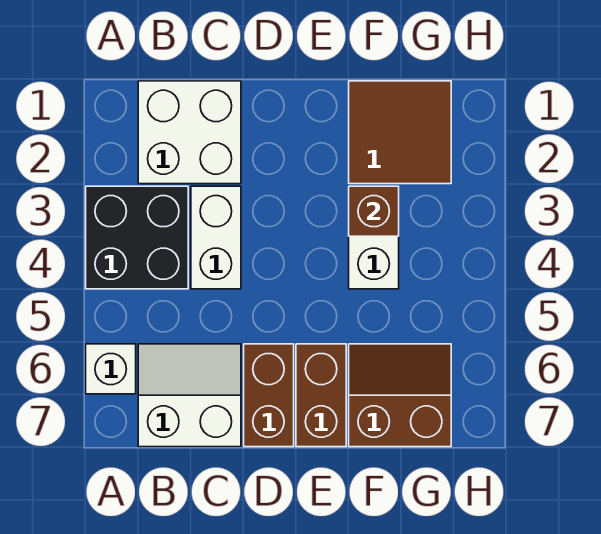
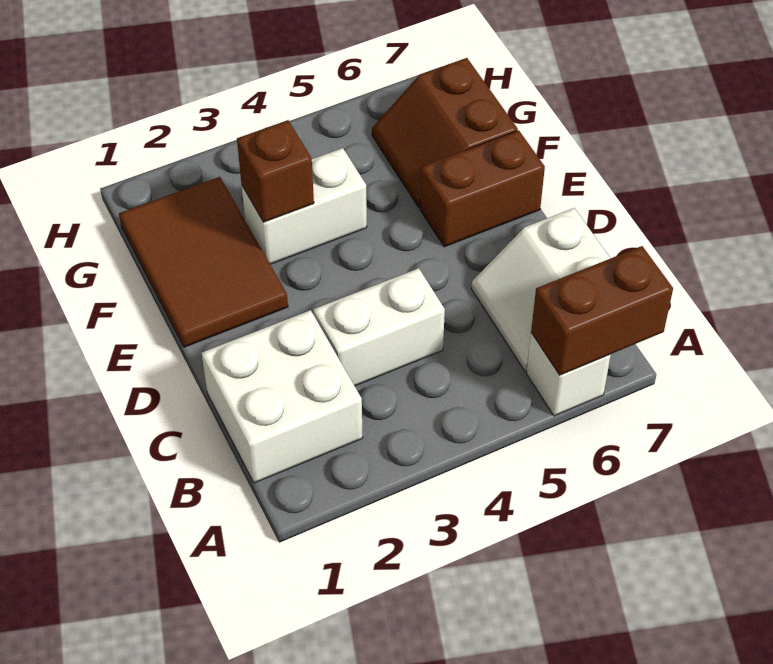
black brick A3:B4 level 1 -> none
brown brick D6:D7 level 1 -> brown brick A6:A7 level 2
brown tile F1:G2 level 1 -> brown tile E1:G2 level 1

